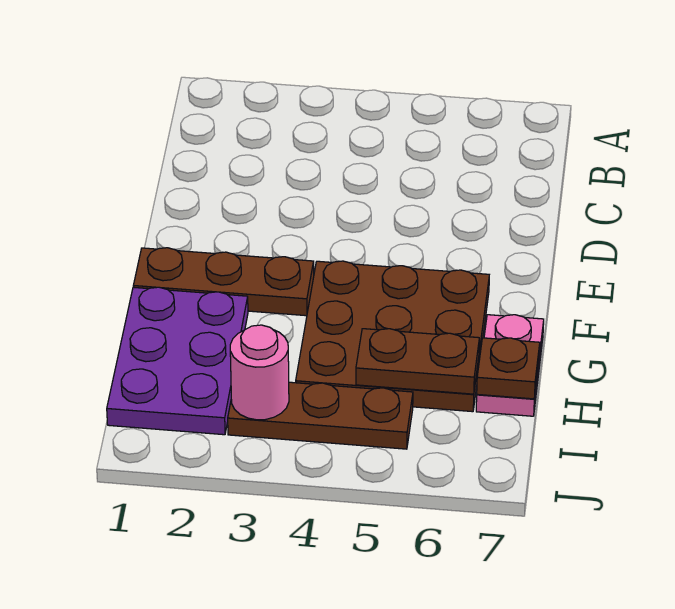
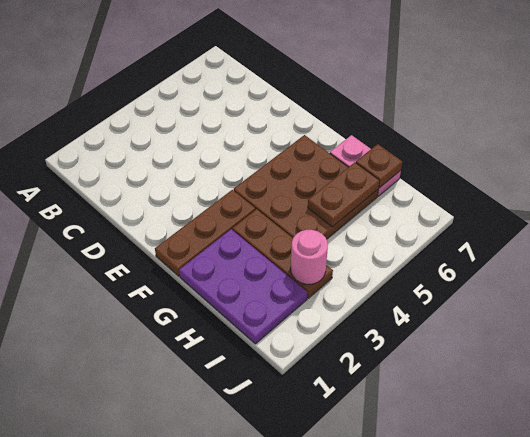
brown plate I3:I5 level 1 -> brown plate G3:I3 level 1

